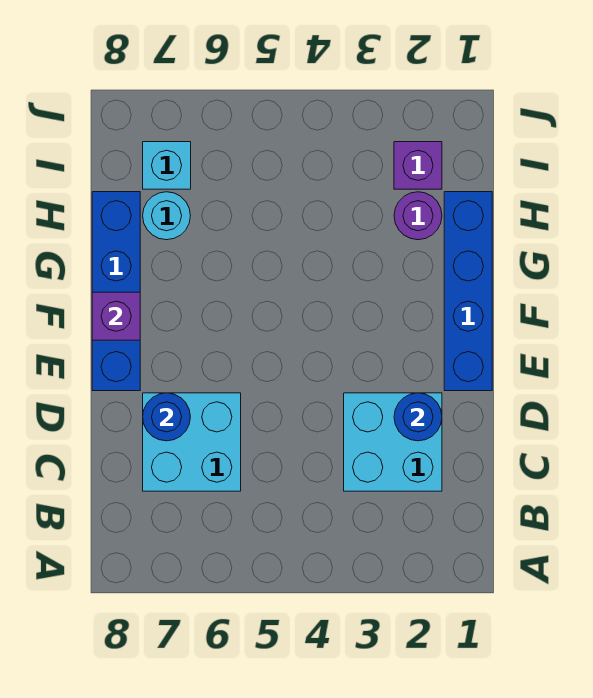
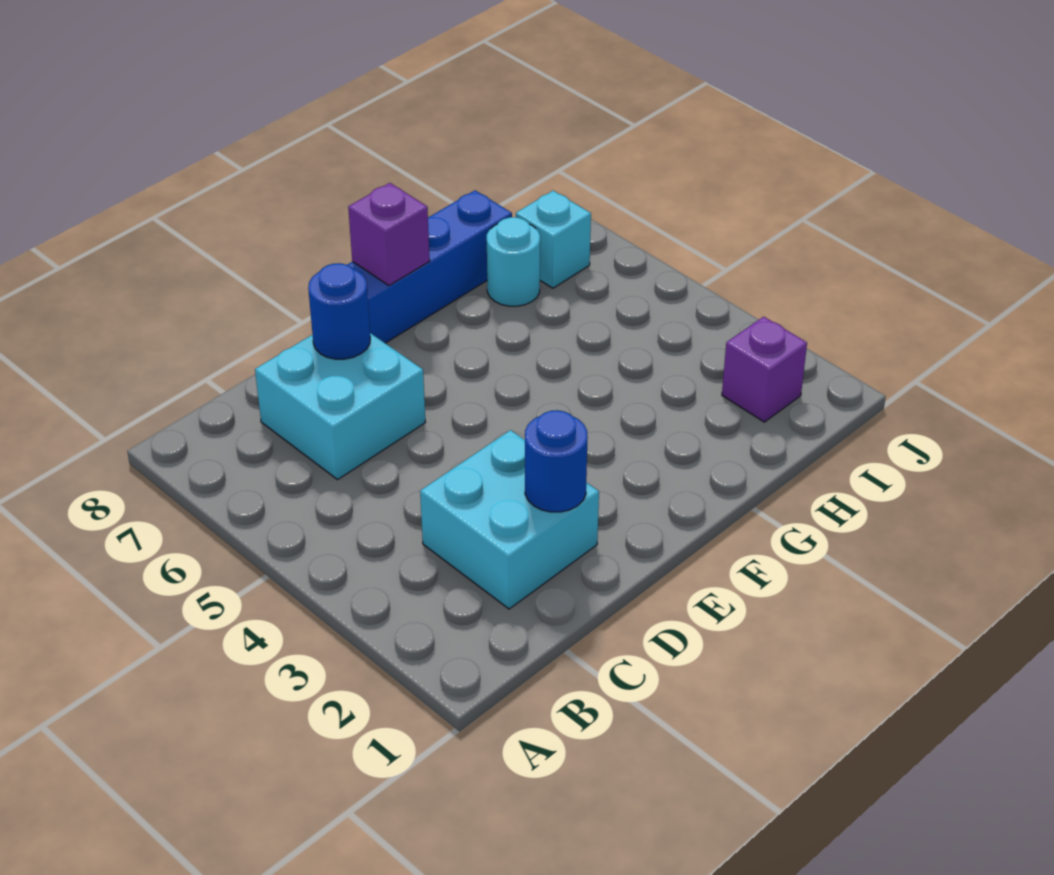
blue brick E1:H1 level 1 -> none
purple round brick H2 level 1 -> none

